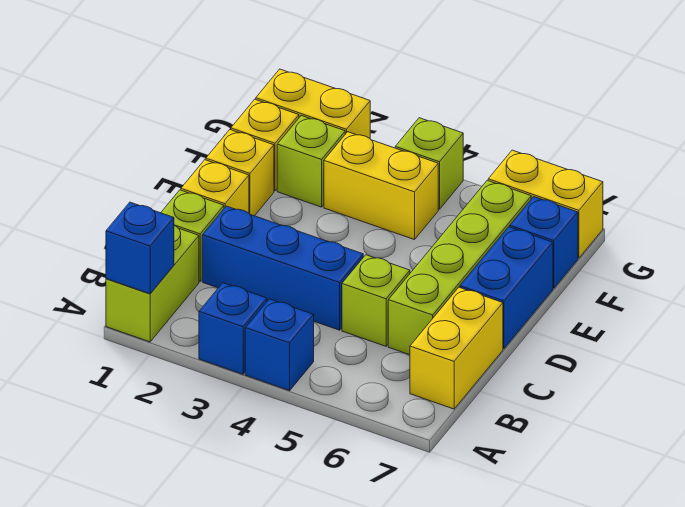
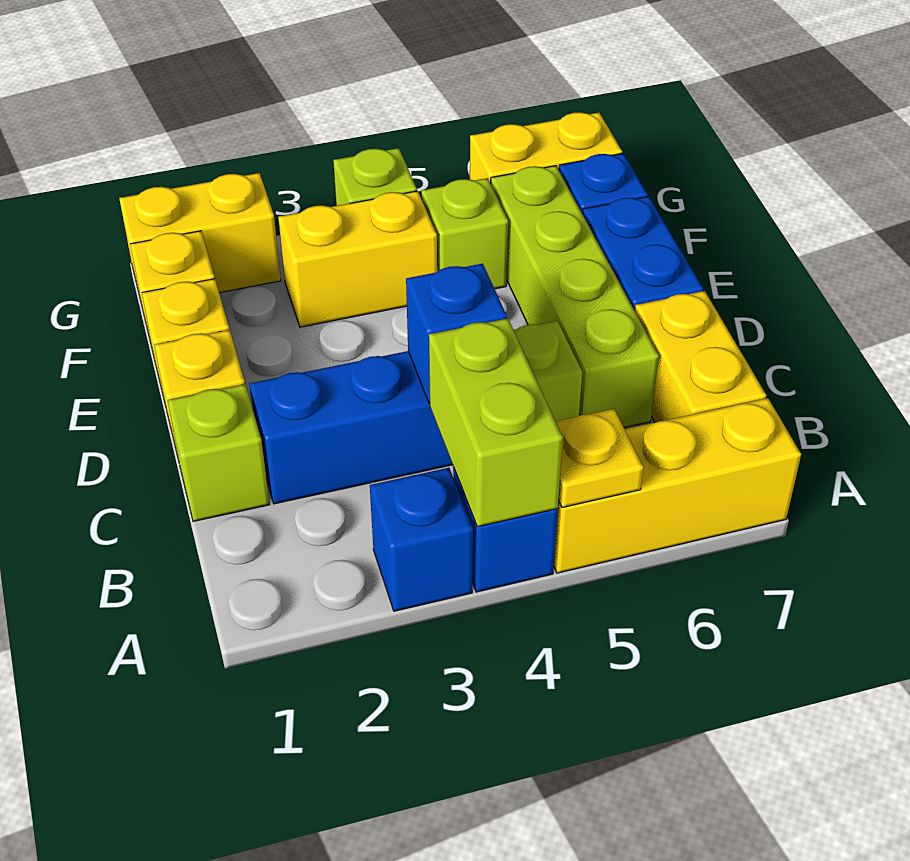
lime brick A1:B1 level 1 -> lime brick A4:B4 level 2
blue brick A1 level 2 -> blue brick C4 level 2
none -> yellow brick A5:A7 level 1
none -> yellow plate A5 level 2
lime brick F2 level 1 -> lime brick F5 level 1

